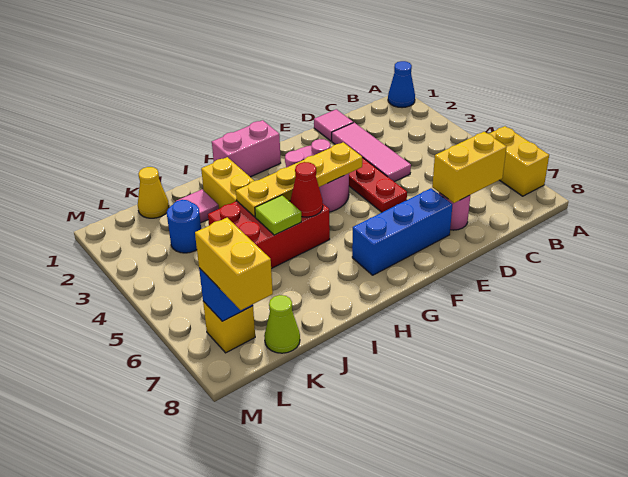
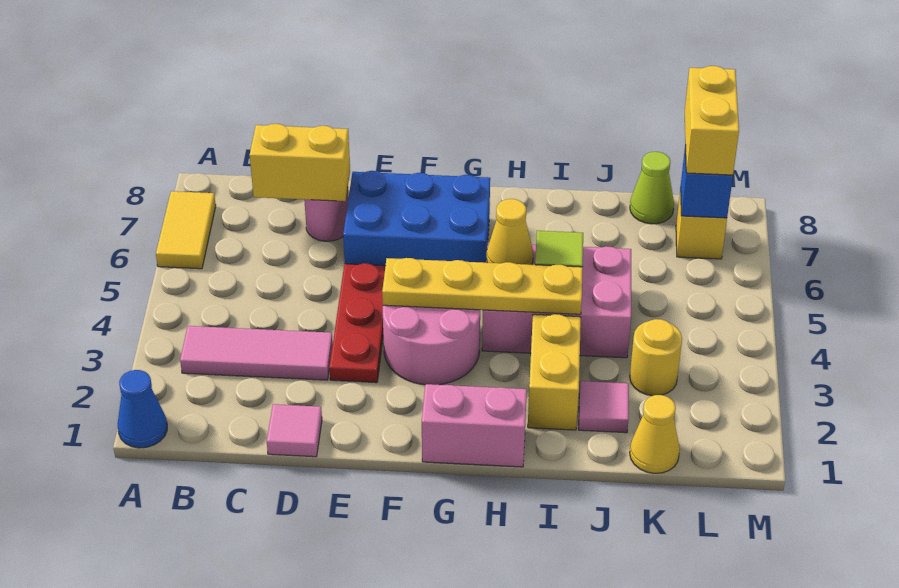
yellow brick A6:A7 level 1 -> yellow tile A6:A7 level 1
pink tile D2:D4 level 1 -> pink tile B3:D3 level 1
blue brick E7:G7 level 1 -> blue brick E6:G7 level 1
red brick H4:J5 level 1 -> pink brick H4:J5 level 1
red cone H5 level 2 -> yellow cone H5 level 2
blue round brick K3 level 1 -> yellow round brick K3 level 1

